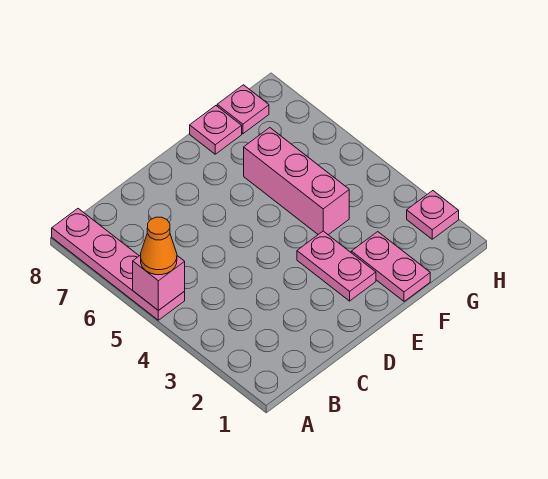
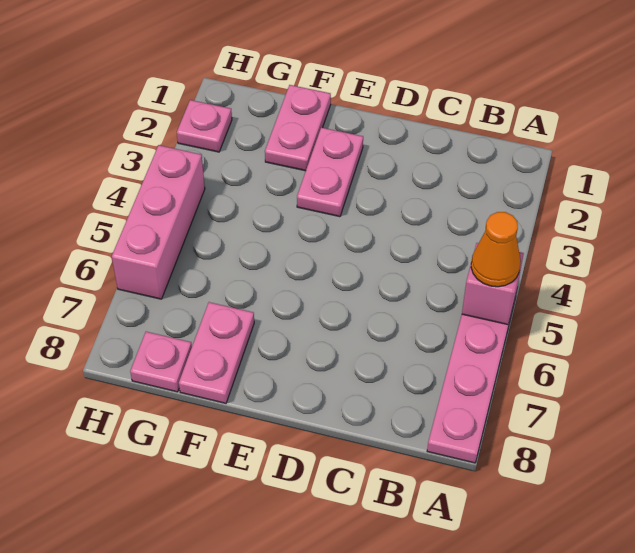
pink brick F4:F6 level 1 -> pink brick H4:H6 level 1
pink plate F8 level 1 -> pink plate F7:F8 level 1

